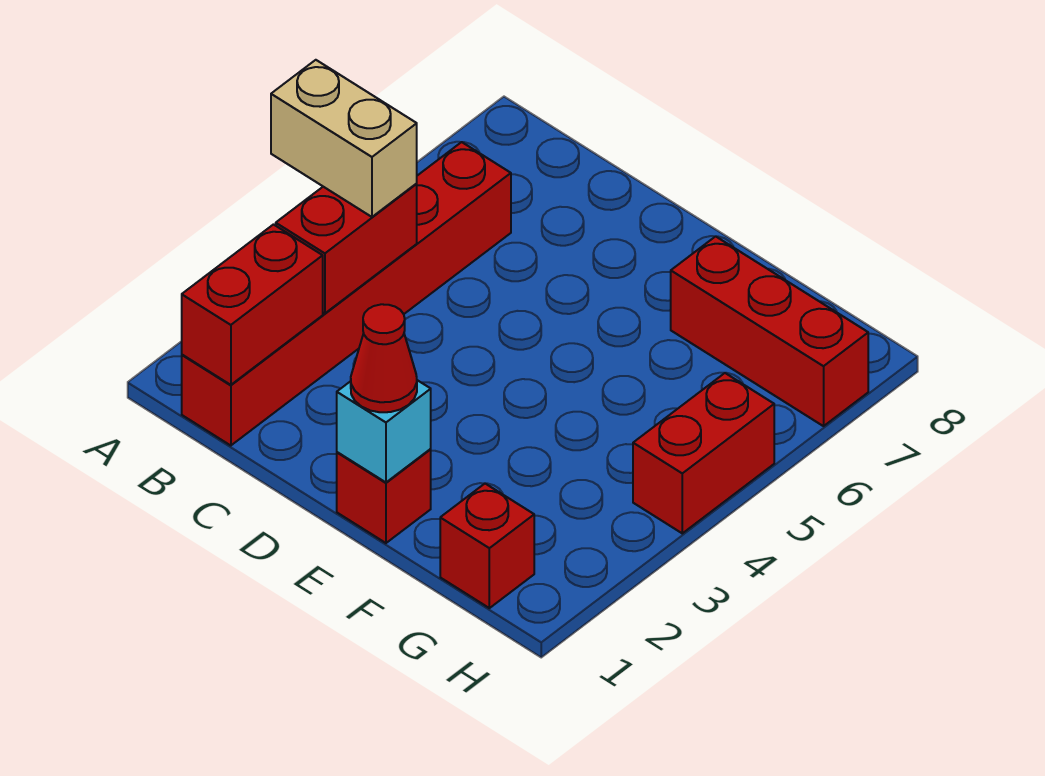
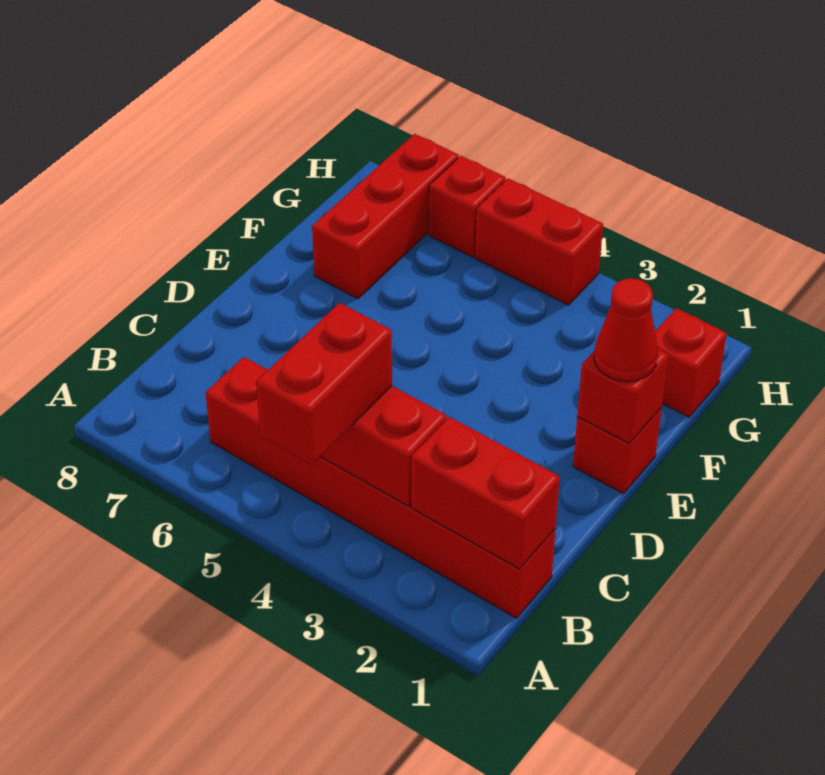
tan brick A4:B4 level 3 -> red brick A4:B4 level 3
cyan brick E1 level 2 -> red brick E1 level 2
none -> red brick H6 level 1

